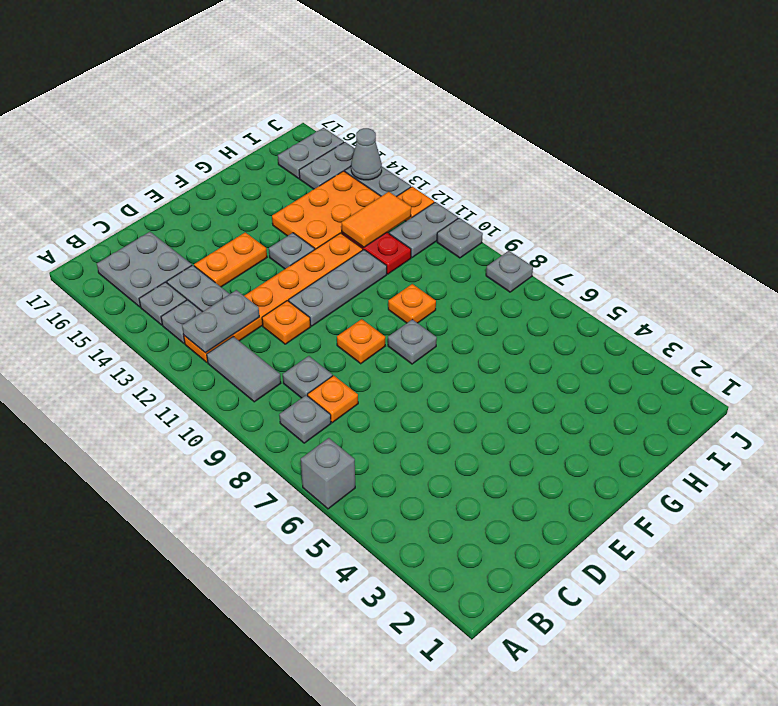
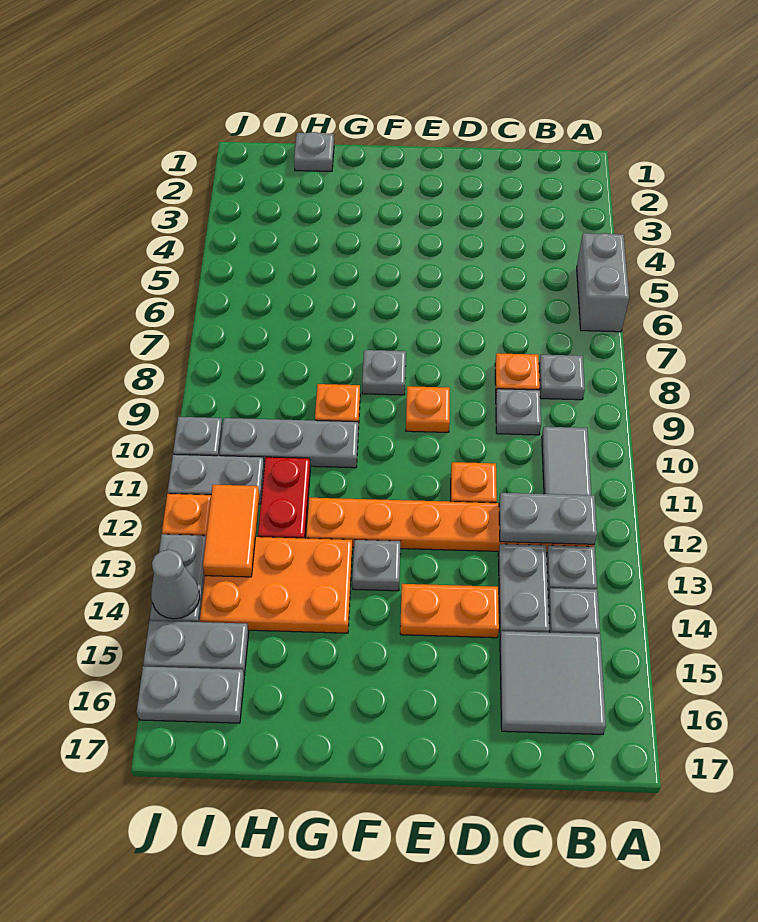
grey brick A6 level 1 -> grey brick A5:A6 level 1
grey plate B15:C16 level 1 -> grey tile B15:C16 level 1
grey plate E11:G11 level 1 -> grey plate G10:I10 level 1
orange tile H12:I12 level 2 -> orange tile I12:I13 level 2
grey plate J8 level 1 -> grey plate H1 level 1

